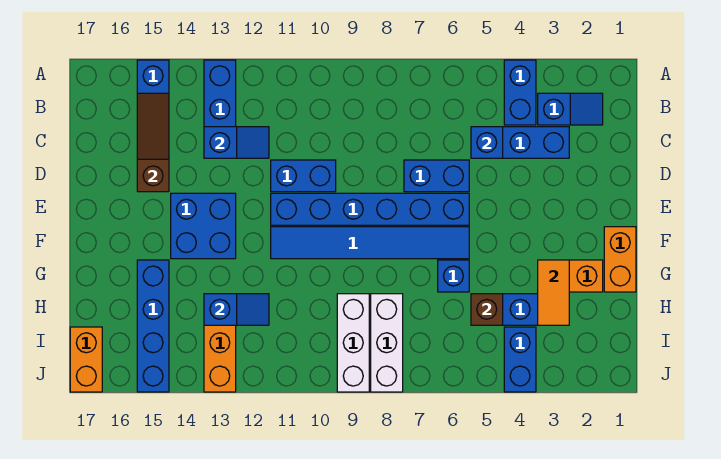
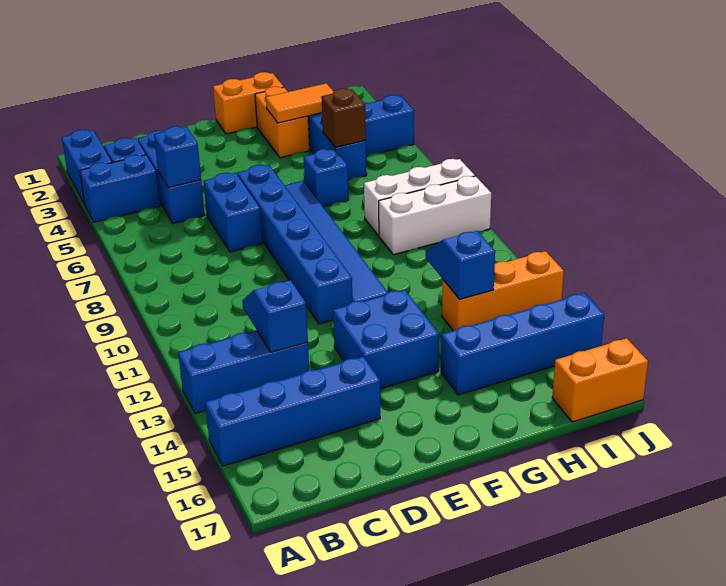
brown slope B15:D15 level 2 top D -> none
blue brick D10:D11 level 1 -> blue brick A2:A3 level 1

